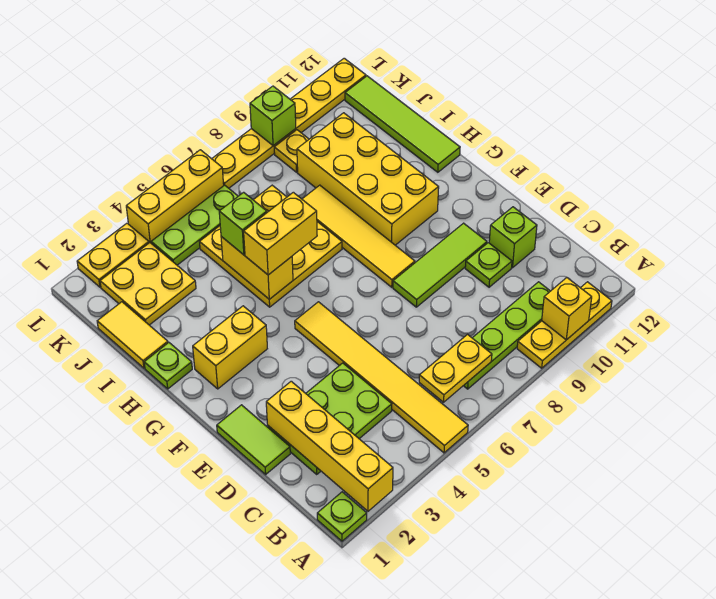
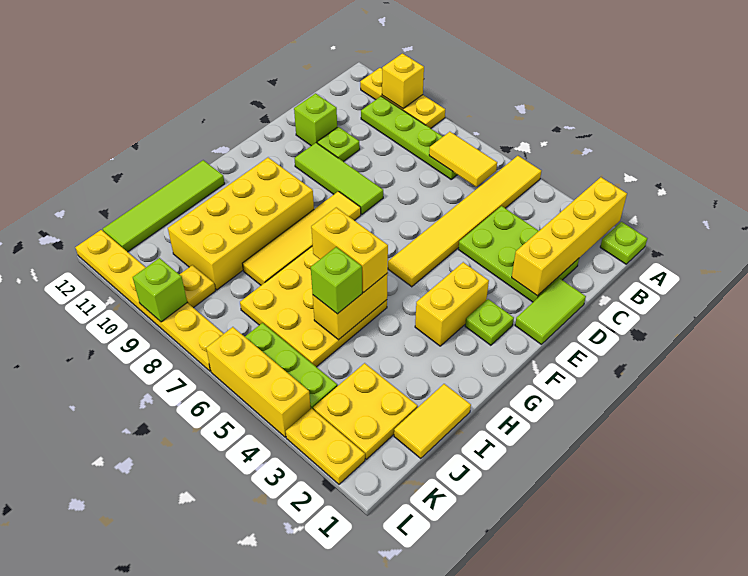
yellow plate B6:B7 level 2 -> yellow tile B6:B7 level 2
yellow brick G2:G3 level 1 -> yellow brick F3:G3 level 1
lime plate H1 level 1 -> lime plate F2 level 1

